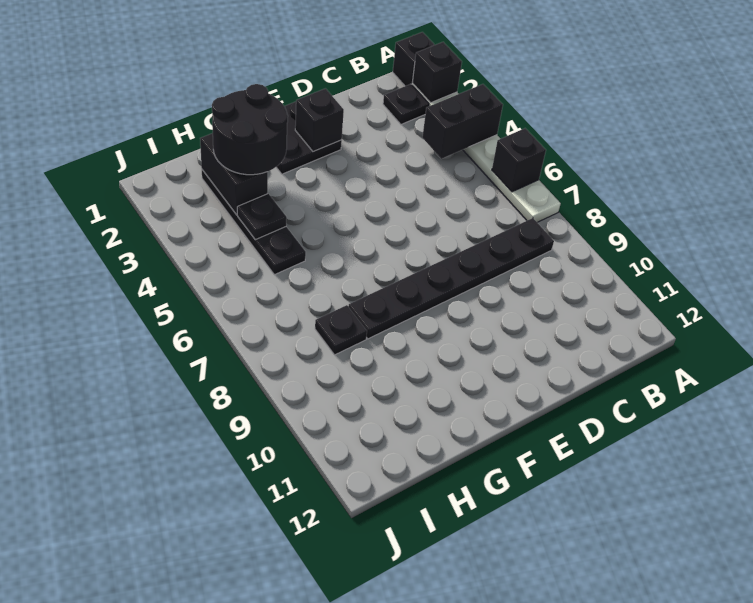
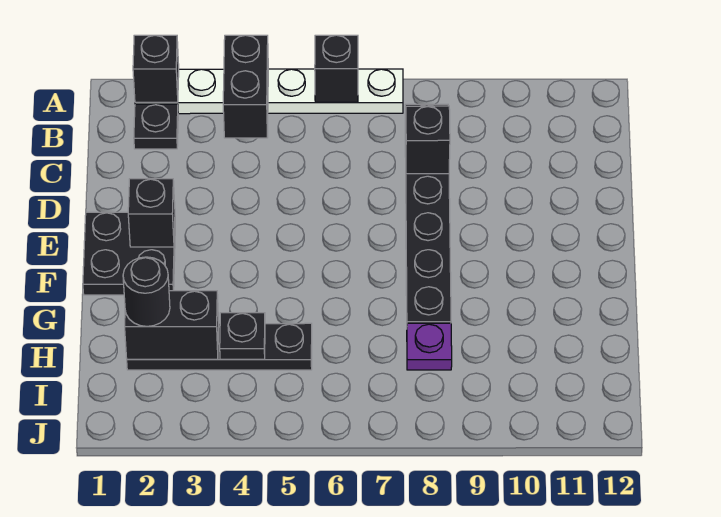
black brick A1 level 1 -> black brick C8 level 2
black round brick G2:H3 level 3 -> black round brick H2 level 3
black plate H8 level 1 -> purple plate H8 level 1

